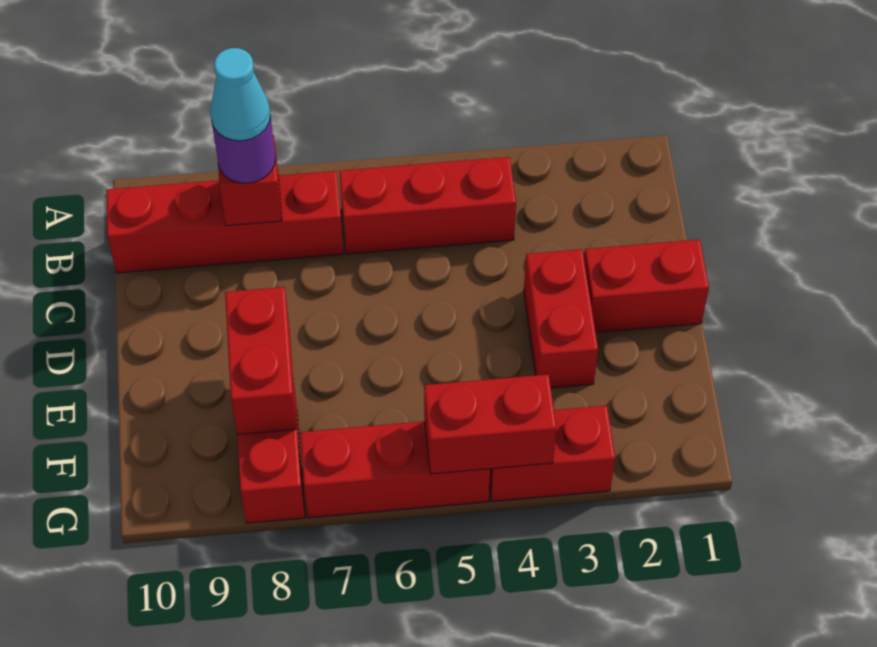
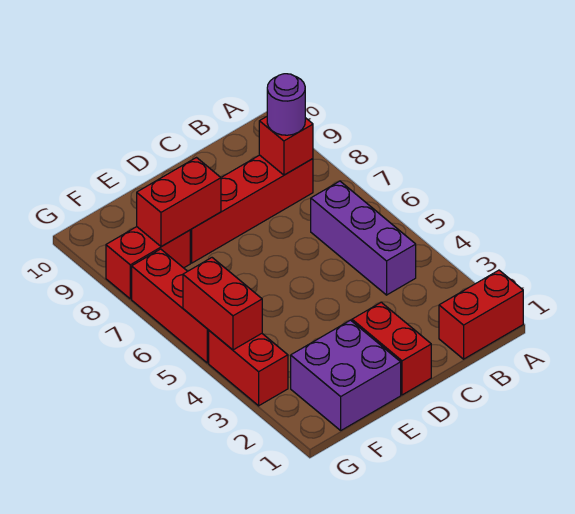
red brick B4:B6 level 1 -> purple brick B4:B6 level 1
red brick B7:B10 level 1 -> red brick B8:E8 level 1
cyan cone B8 level 4 -> none
red brick D3:E3 level 1 -> red brick A1:B1 level 1
none -> purple brick E1:F2 level 1

